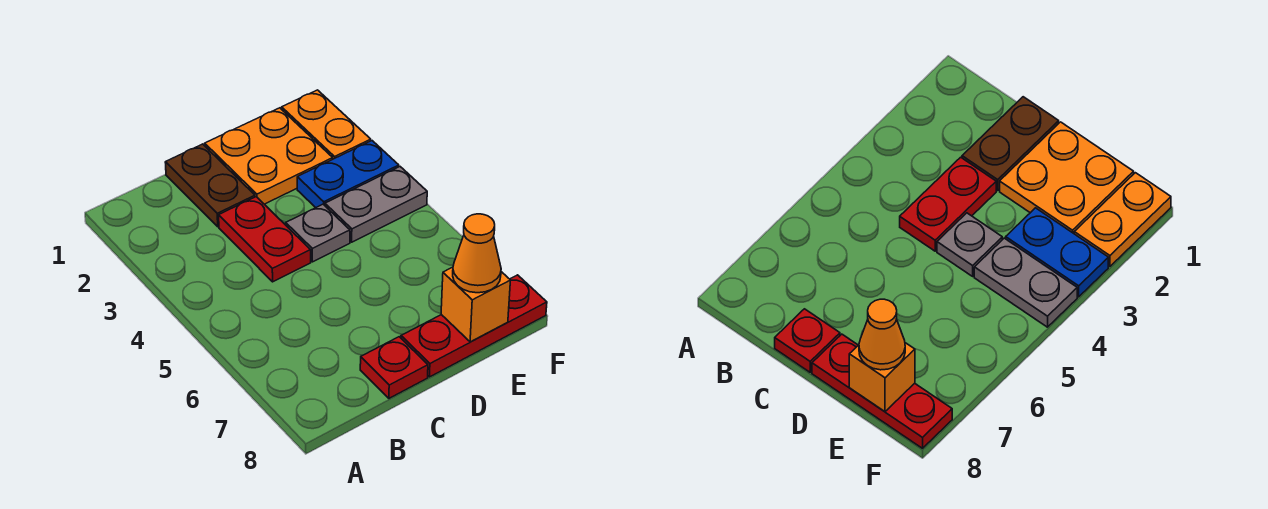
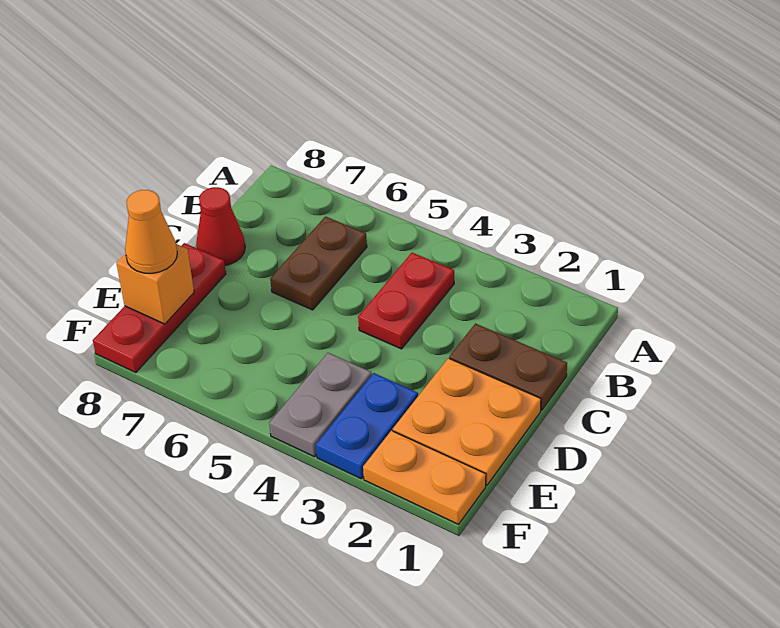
none -> brown plate B6:C6 level 1
red plate C3:C4 level 1 -> red plate B4:C4 level 1
red plate C8 level 1 -> red cone C8 level 1
grey plate D4 level 1 -> none

